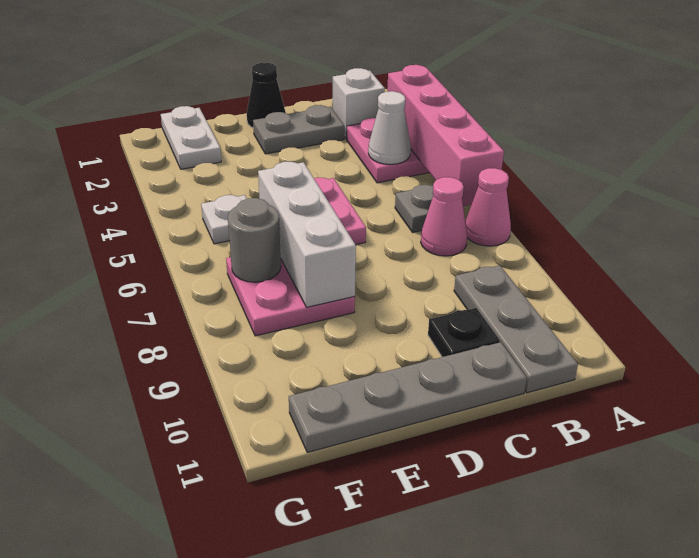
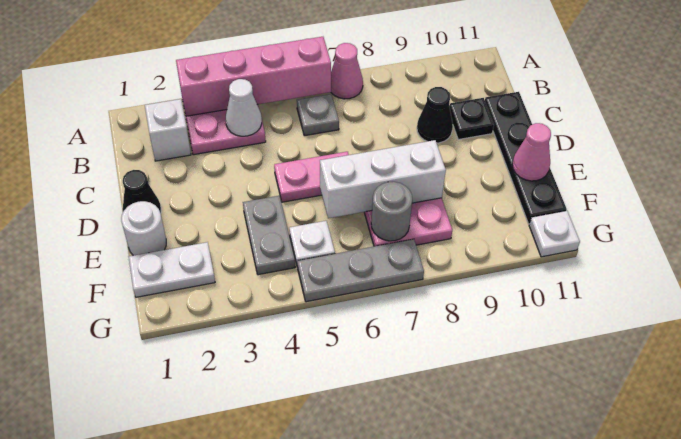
pink cone B7 level 1 -> pink cone E11 level 2
grey plate B9:B11 level 1 -> grey plate G5:G7 level 1
grey plate C2:D2 level 1 -> grey plate E4:F4 level 1
none -> black cone C9 level 1
grey plate C11:F11 level 1 -> black plate C11:F11 level 1
none -> white round brick E1 level 1
none -> white plate G11 level 1

